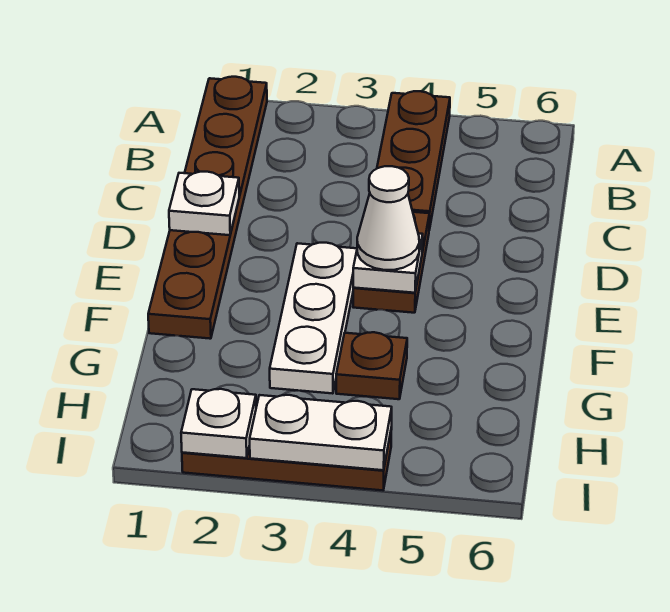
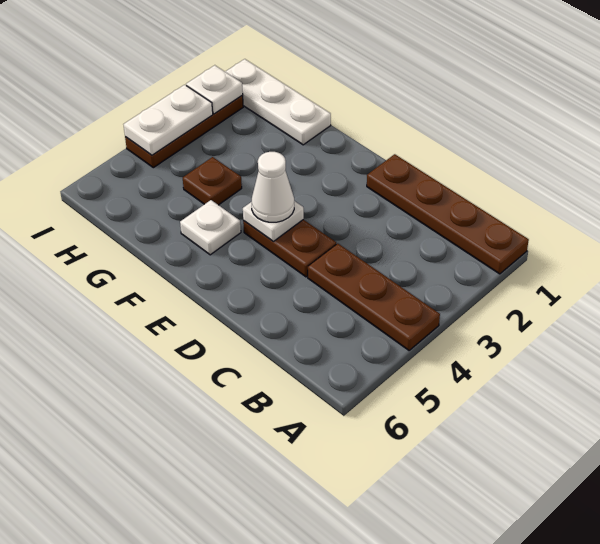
brown plate A1:F1 level 1 -> brown plate A1:D1 level 1
white plate D1 level 2 -> white plate F5 level 1
white plate E3:G3 level 1 -> white plate G1:I1 level 1

